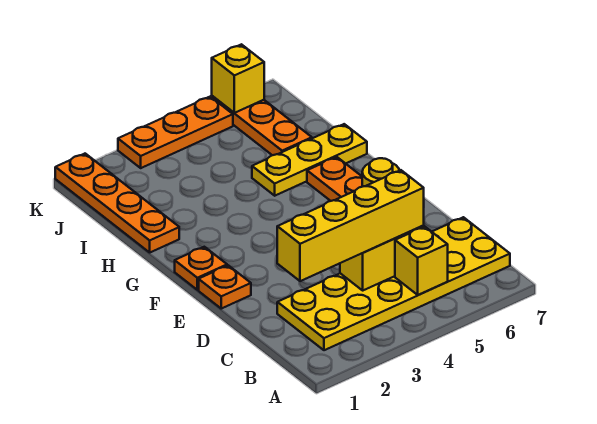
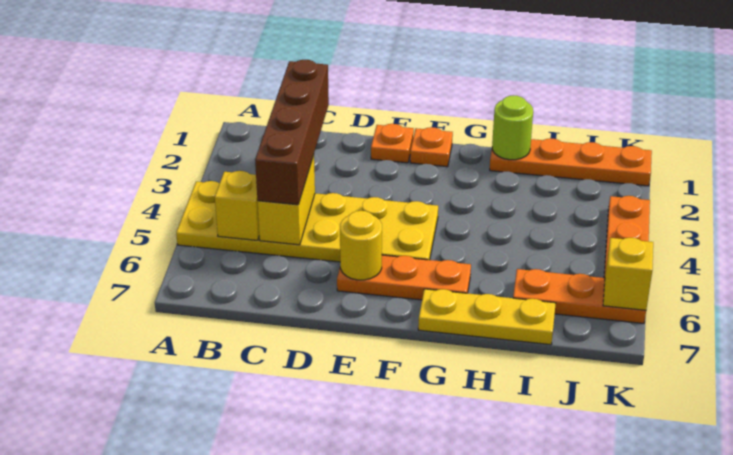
yellow plate B2:C7 level 1 -> yellow plate A4:F5 level 1
yellow brick C2:C5 level 3 -> brown brick C2:C5 level 3
none -> lime round brick H1 level 2
yellow plate H5:H7 level 1 -> yellow plate G7:I7 level 1

